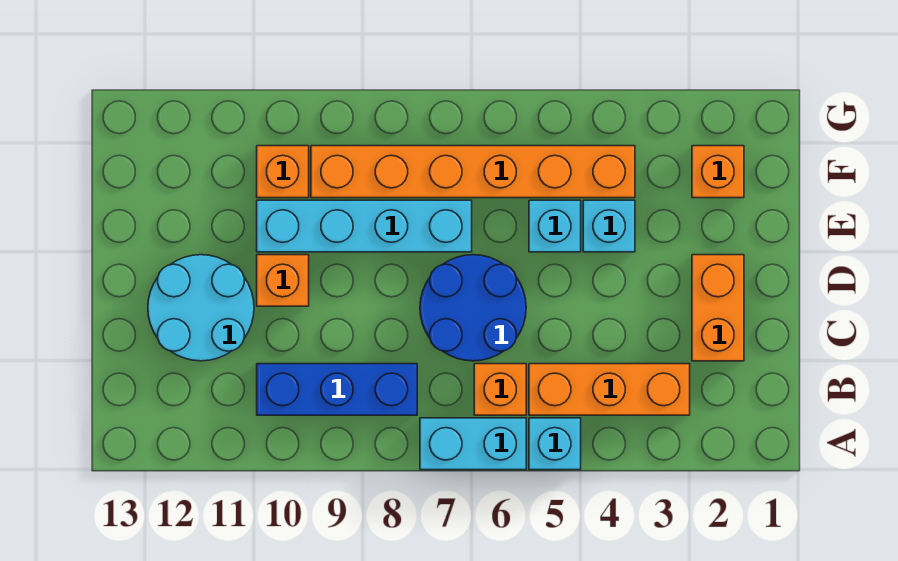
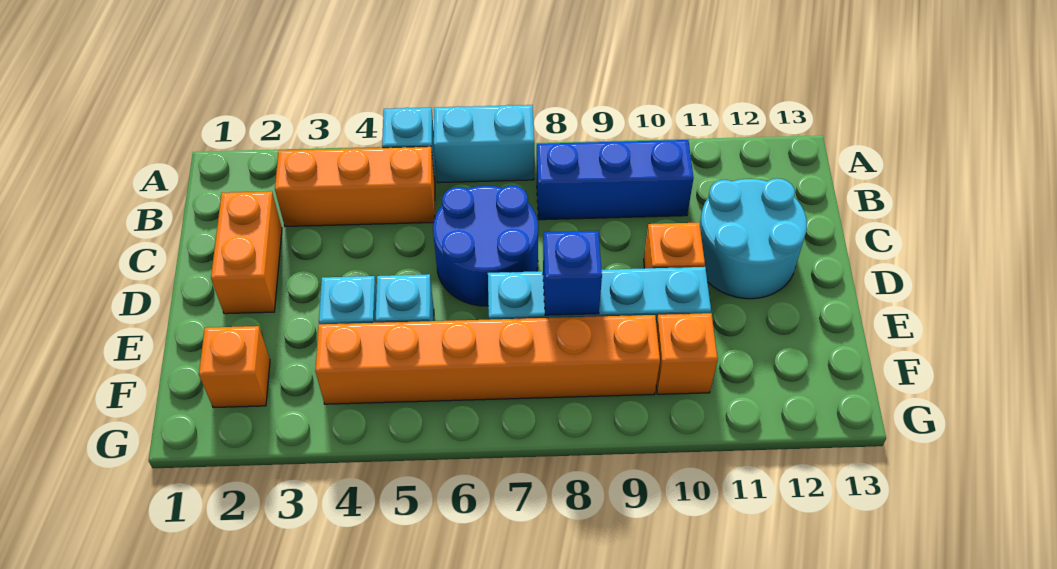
orange brick B6 level 1 -> none
none -> blue brick E8 level 2

